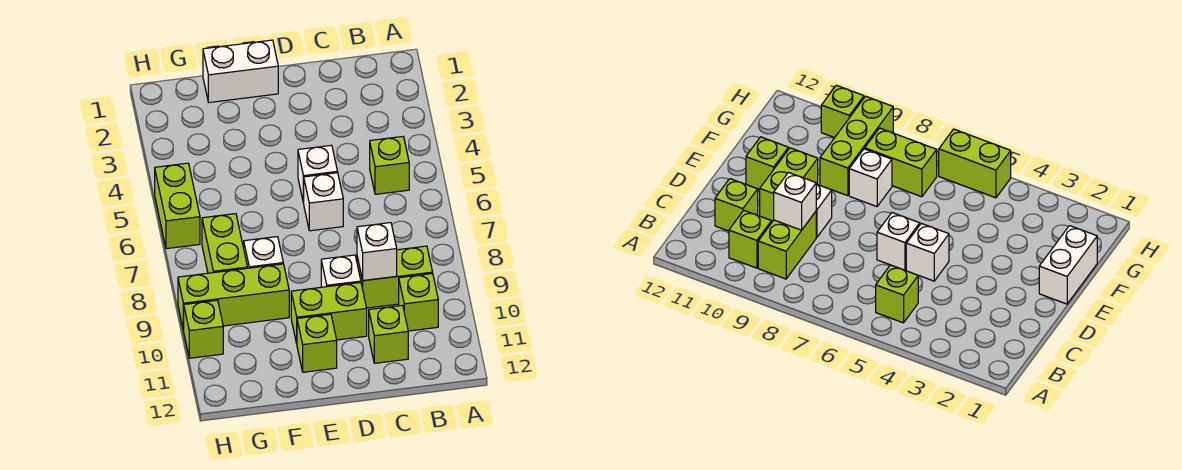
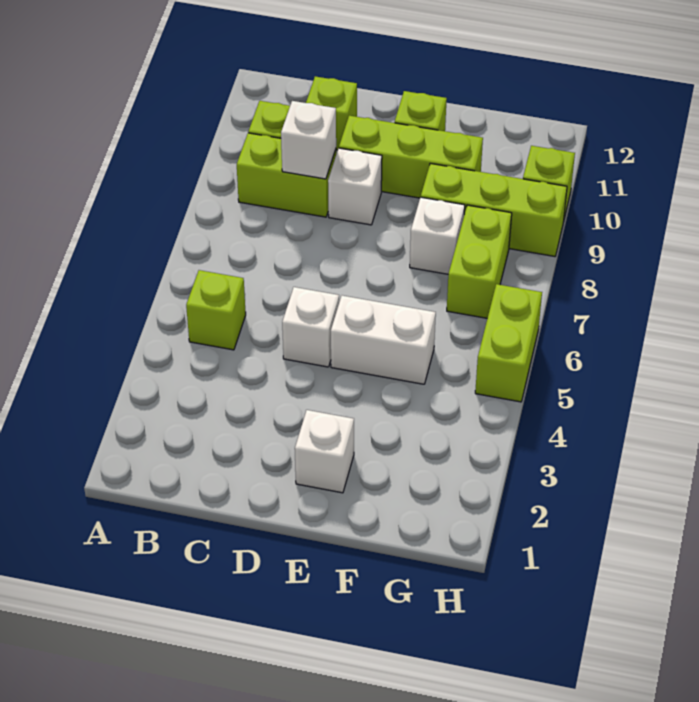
white brick D6 level 1 -> white brick E2 level 1
lime brick D10:E10 level 1 -> lime brick D10:F10 level 1
white brick E1:F1 level 1 -> white brick E5:F5 level 1

